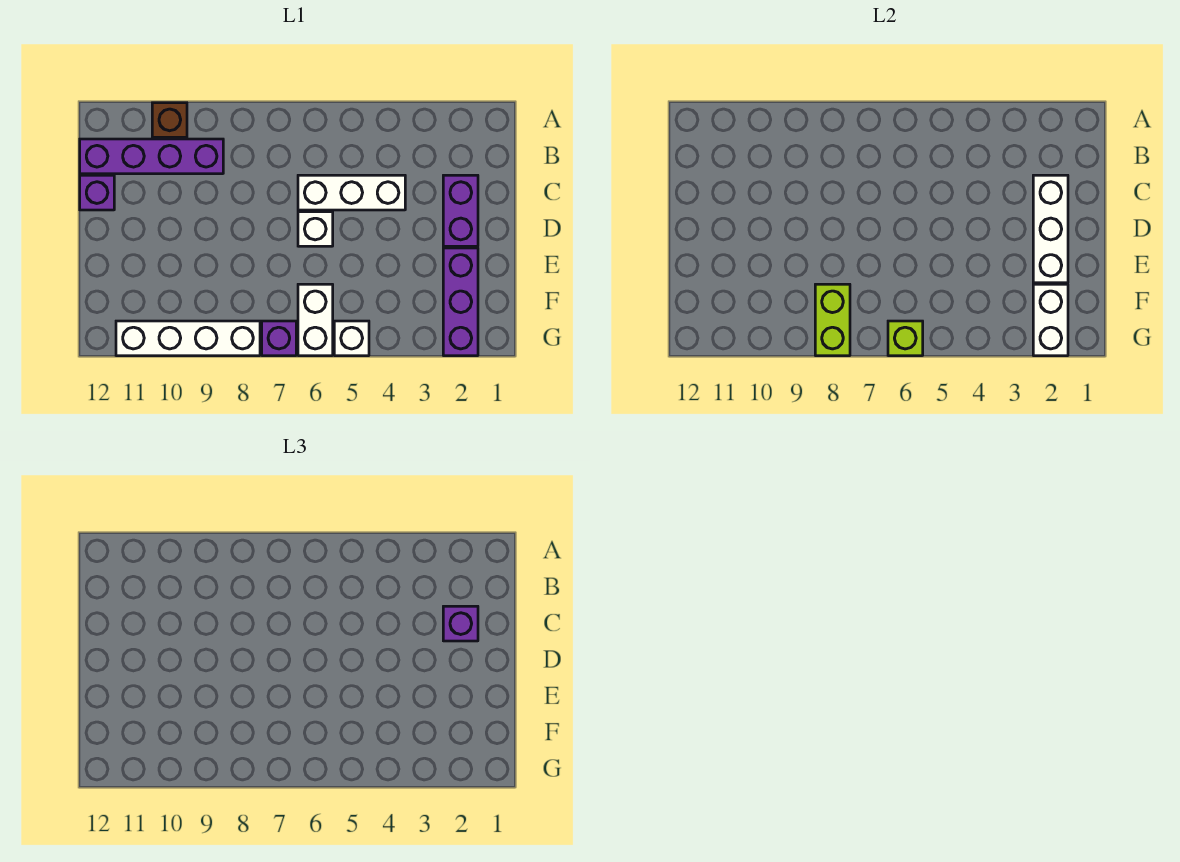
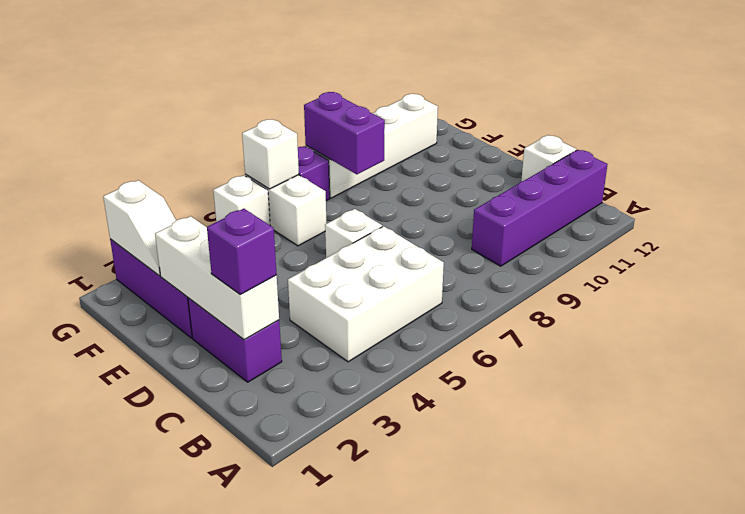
brown brick A10 level 1 -> none
white brick C4:C6 level 1 -> white brick B4:C6 level 1
purple brick C12 level 1 -> white brick C12 level 1
white brick F2:G2 level 2 -> white slope F2:G2 level 2 top G
lime brick F8:G8 level 2 -> purple brick F8:G8 level 2
lime brick G6 level 2 -> white brick G6 level 2

